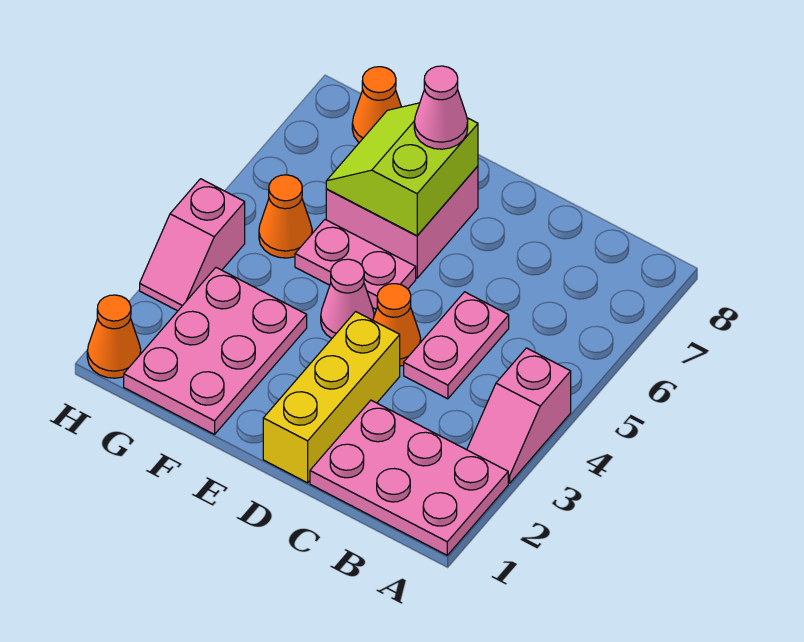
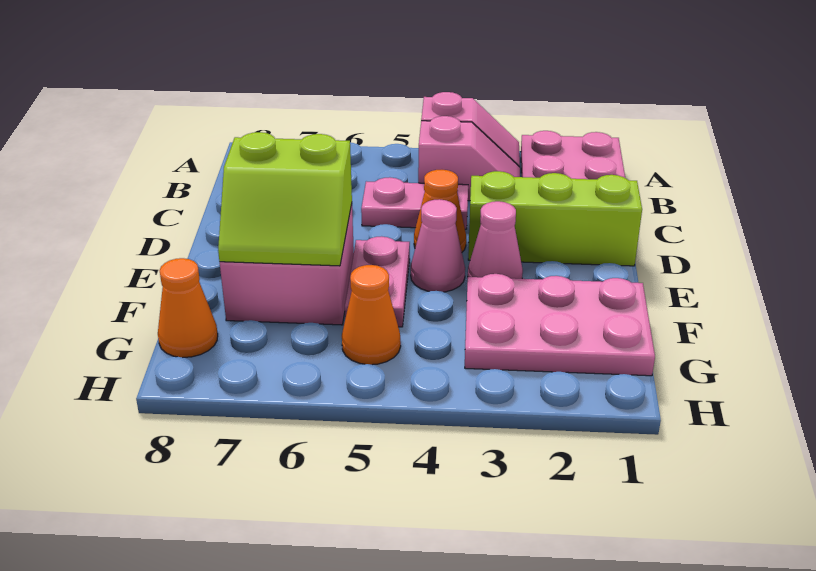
yellow brick D1:D3 level 1 -> lime brick D1:D3 level 1
pink cone E7 level 3 -> pink cone E3 level 1
orange cone H1 level 1 -> none
pink slope H3:H4 level 1 top 4 -> pink slope B3:B4 level 1 top 4

